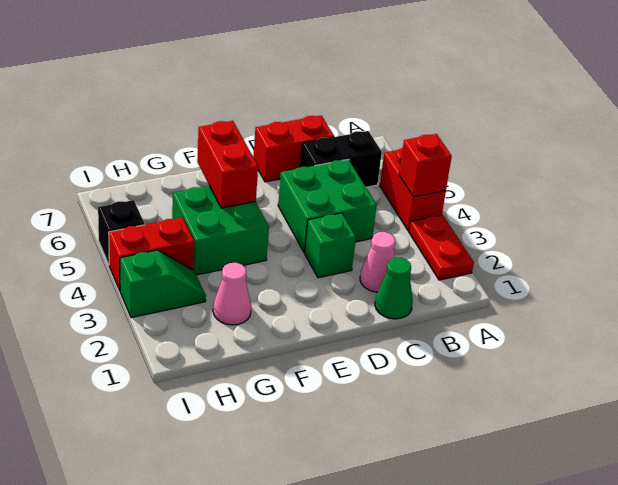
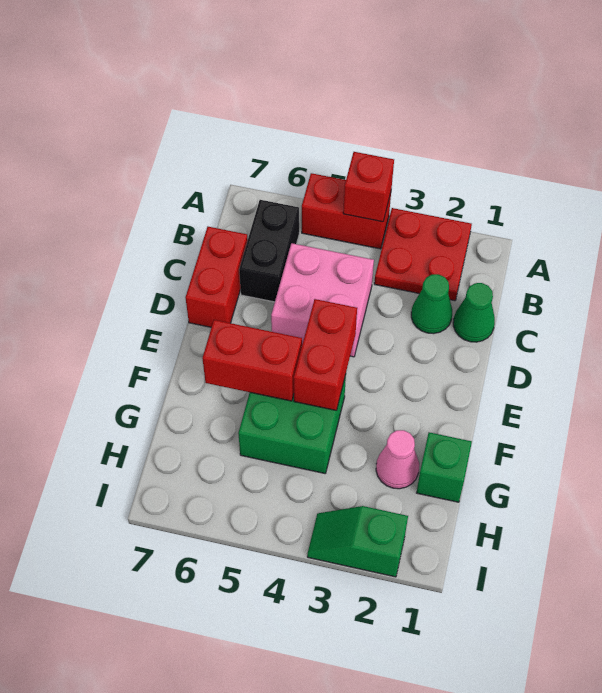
red plate A2:A3 level 1 -> red plate A2:B3 level 1
pink cone C2 level 1 -> green cone C2 level 1
green brick C4:D5 level 1 -> pink brick C4:D5 level 1
green brick D3 level 1 -> green brick G1 level 1
green slope H3:I3 level 1 top I -> green slope I2:I3 level 1 top 2
red brick H4:I4 level 1 -> red brick E4:F4 level 2
black brick I5 level 1 -> none

